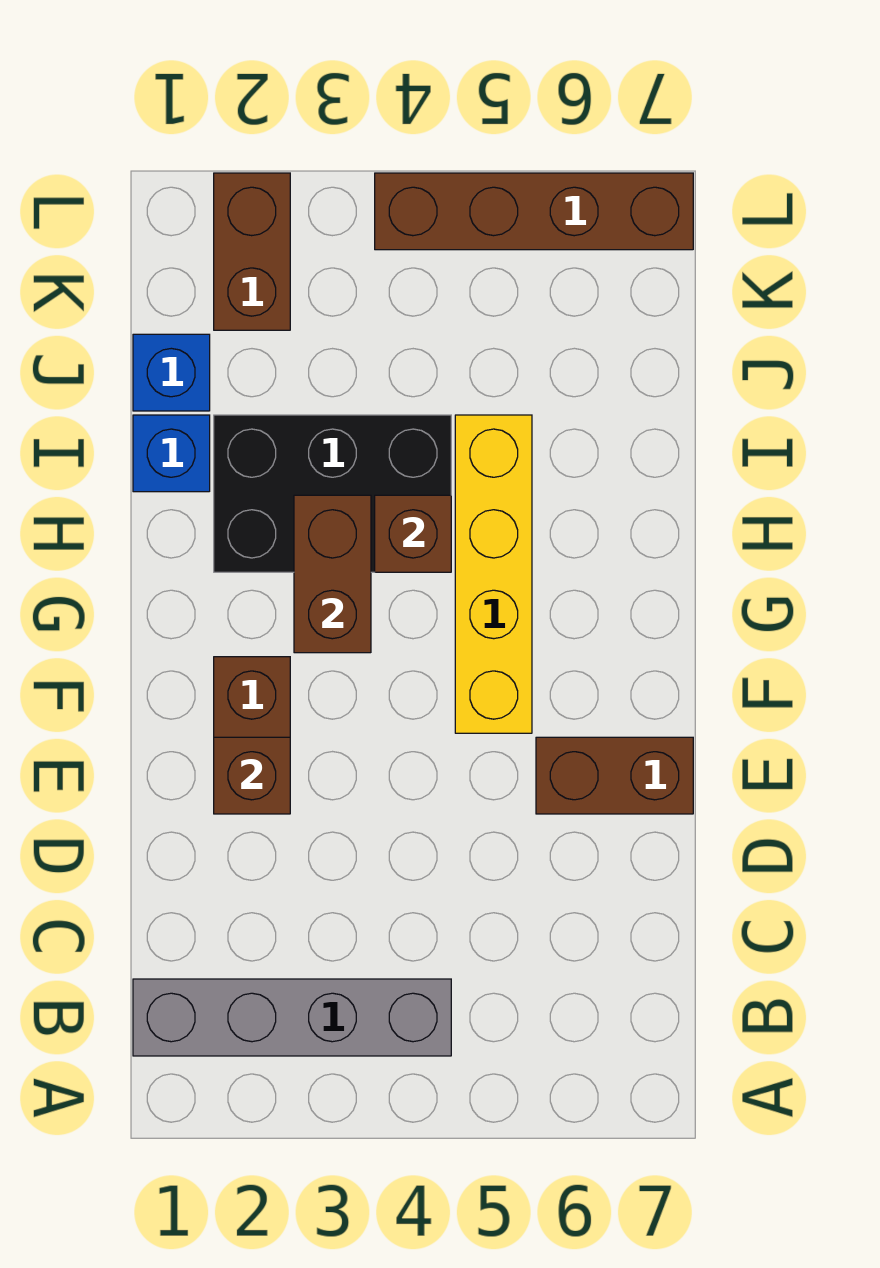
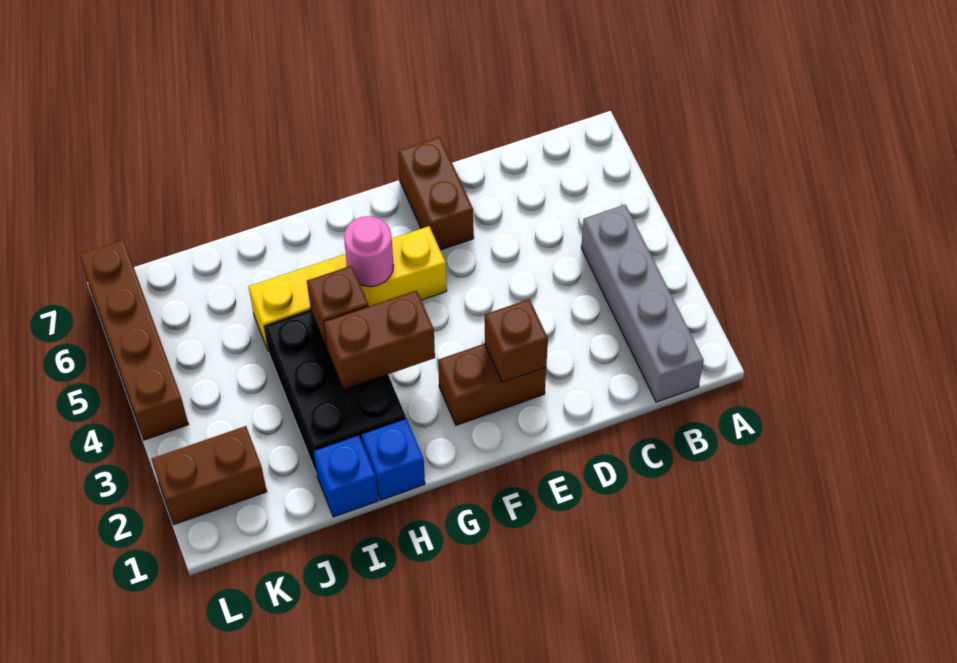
none -> pink round brick G5 level 2
blue brick J1 level 1 -> blue brick H1 level 1

